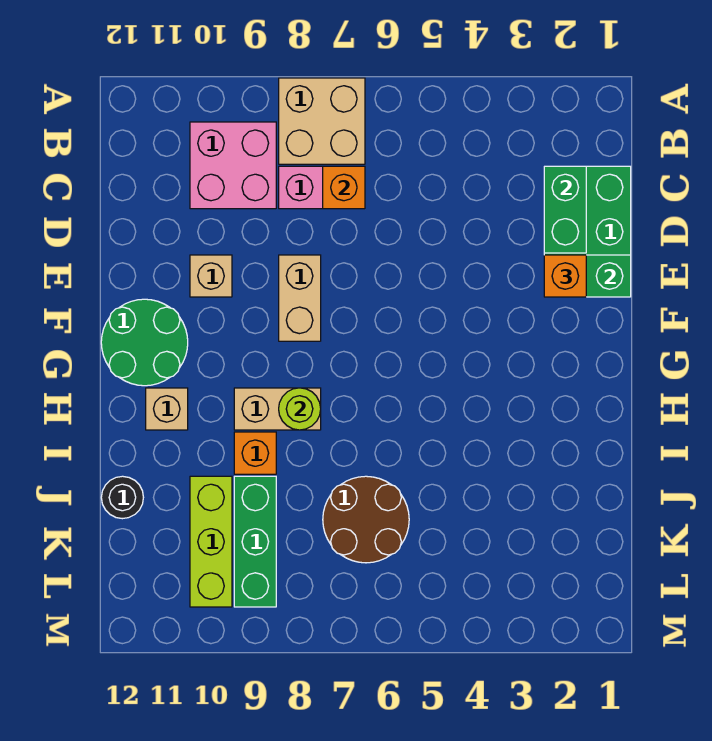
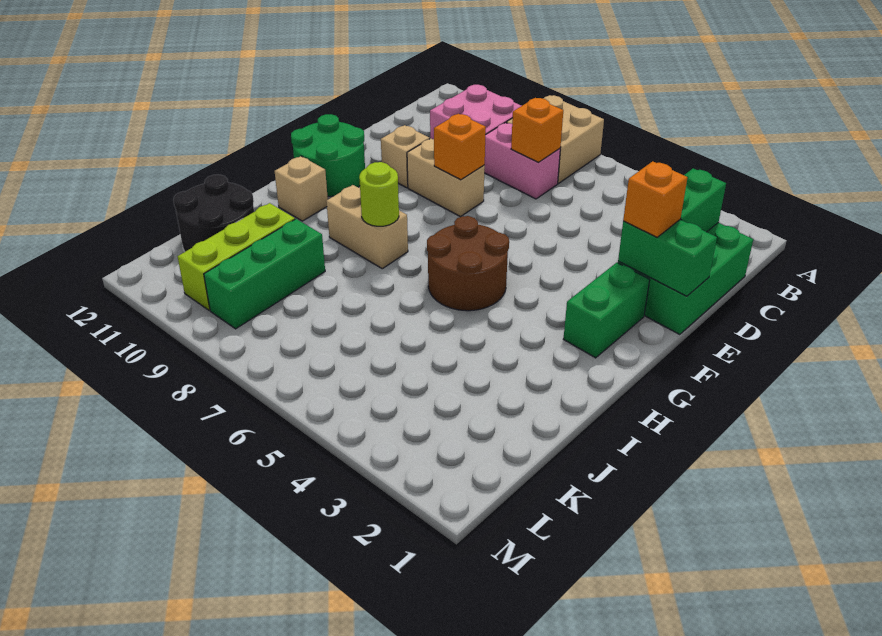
tan brick E8:F8 level 1 -> tan brick E8:E9 level 1
none -> green brick F2:G2 level 1
orange brick I9 level 1 -> orange brick E8 level 2
brown round brick J6:K7 level 1 -> brown round brick G5:H6 level 1
black round brick J12 level 1 -> black round brick J11:K12 level 1

